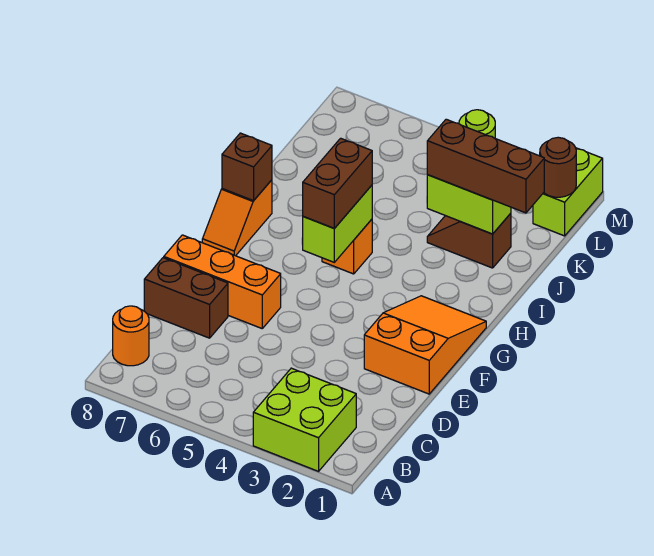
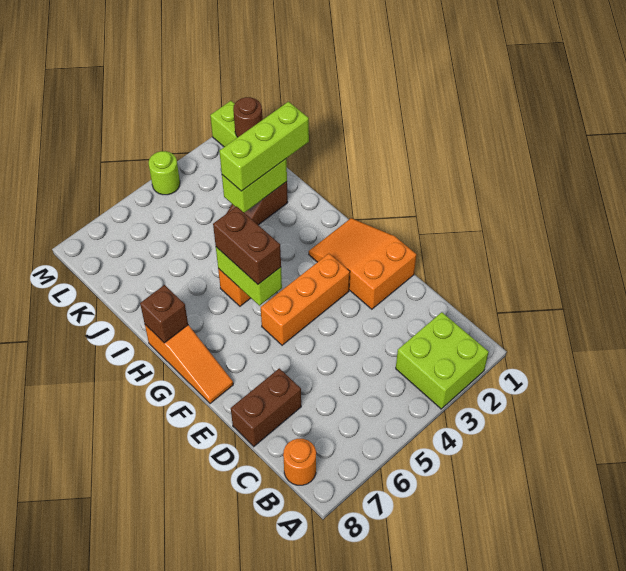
orange brick E6:E8 level 1 -> orange brick F3:F5 level 1
orange slope G8:H8 level 1 top H -> orange slope F8:H8 level 1 top H
brown brick J1:J3 level 3 -> lime brick J1:J3 level 3

